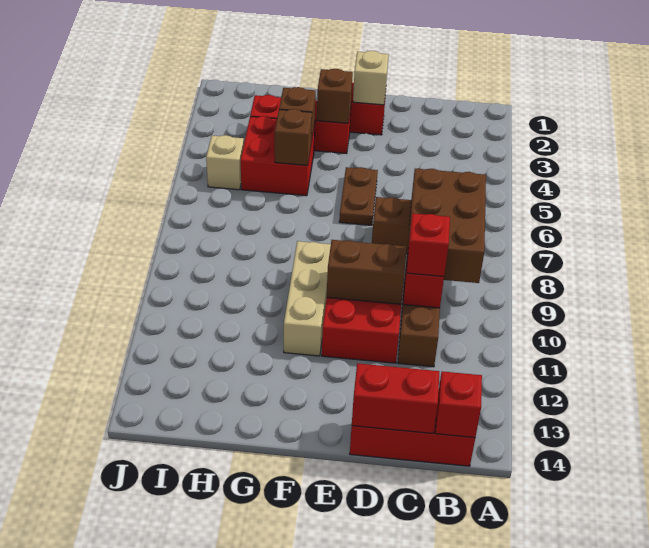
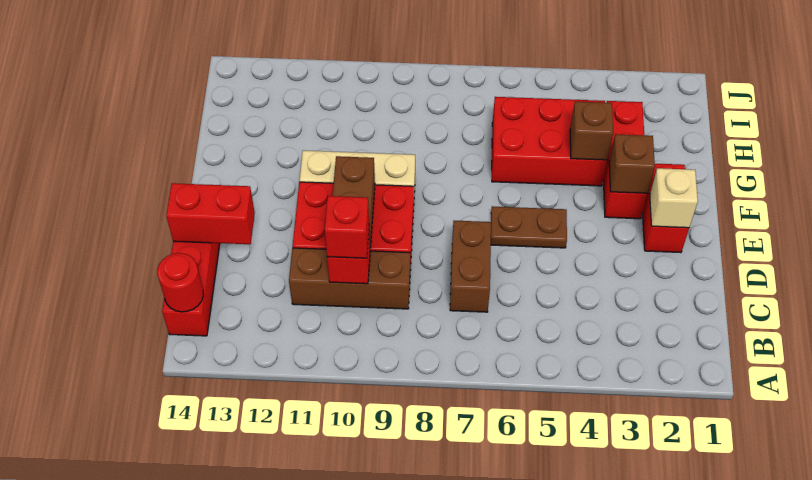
brown brick B7:C9 level 2 -> none
red brick B14 level 2 -> red round brick B14 level 2
red brick C14:D14 level 2 -> red brick D13:D14 level 2
red brick G4:H5 level 1 -> red brick G4:H6 level 1
brown brick G5 level 2 -> none
tan brick I5 level 1 -> none

